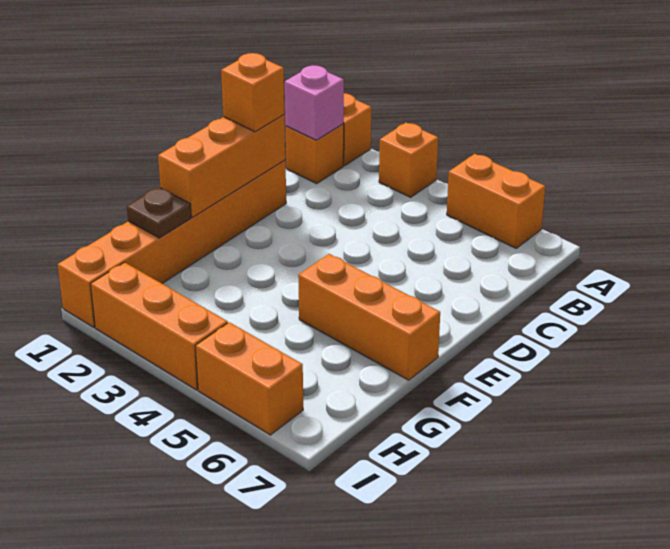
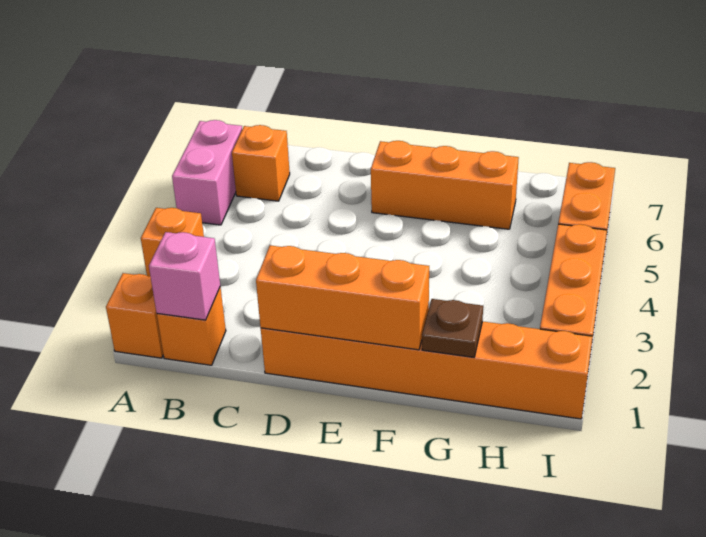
orange brick A5:A6 level 1 -> pink brick A5:A6 level 1
orange brick D1 level 3 -> orange brick B6 level 1
orange brick F5:F7 level 1 -> orange brick E6:G6 level 1

